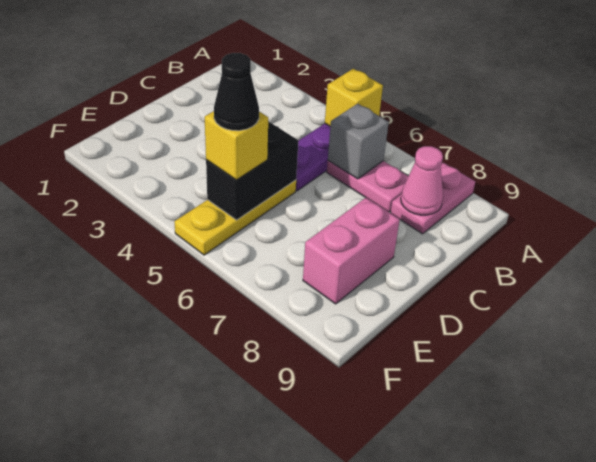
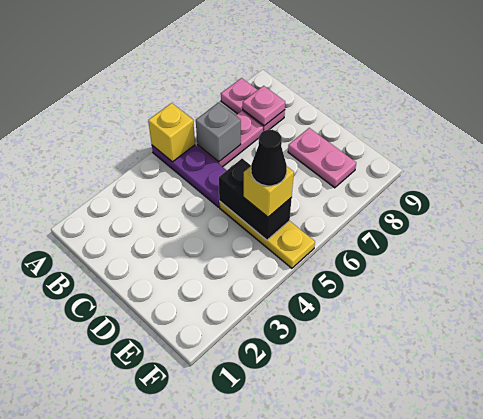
pink cone B8 level 2 -> pink plate B8 level 2
pink brick D8:E8 level 1 -> pink plate D8:E8 level 1

